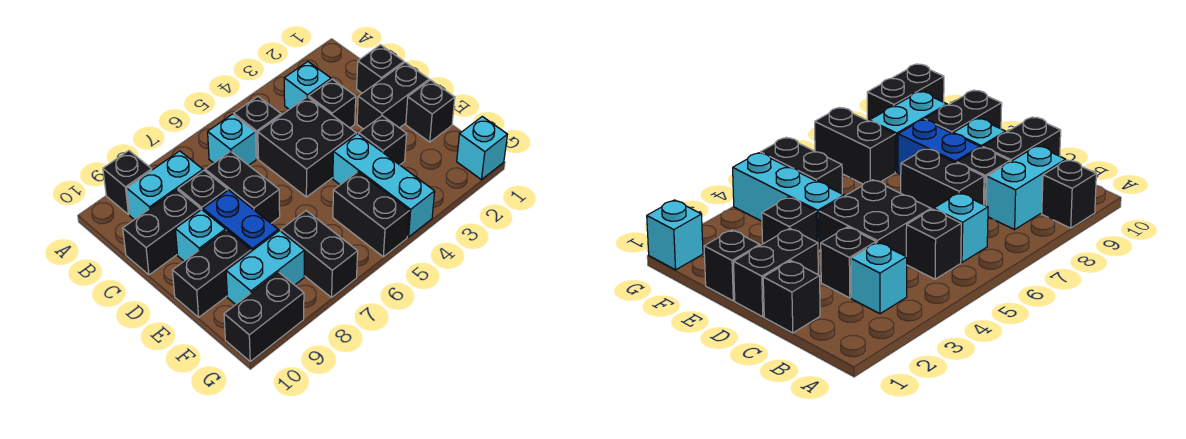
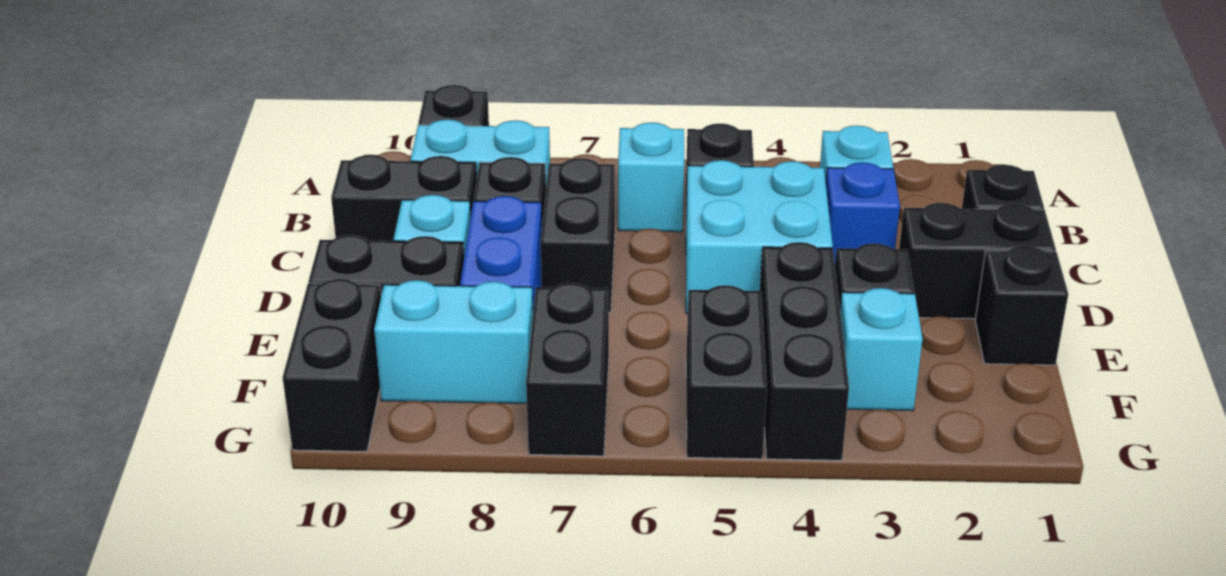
black brick C3 level 1 -> blue brick C3 level 1
black brick C4:D5 level 1 -> cyan brick C4:D5 level 1
cyan brick E4:G4 level 1 -> black brick E4:G4 level 1
cyan brick G1 level 1 -> cyan brick F3 level 1
black brick G9:G10 level 1 -> black brick F10:G10 level 1

